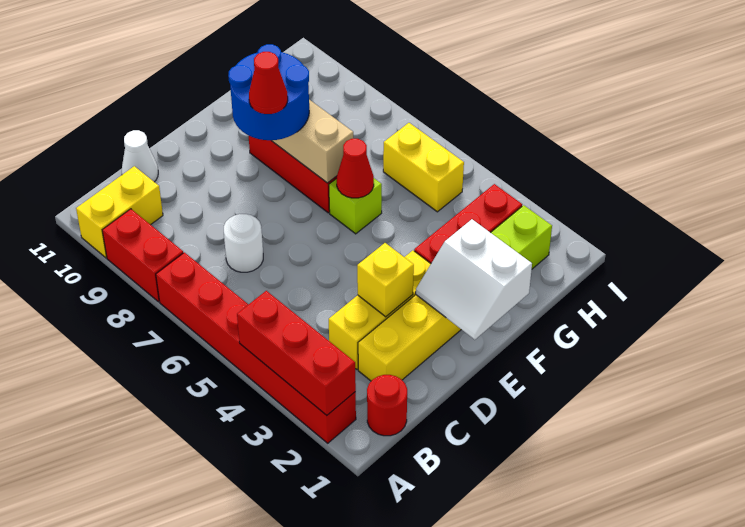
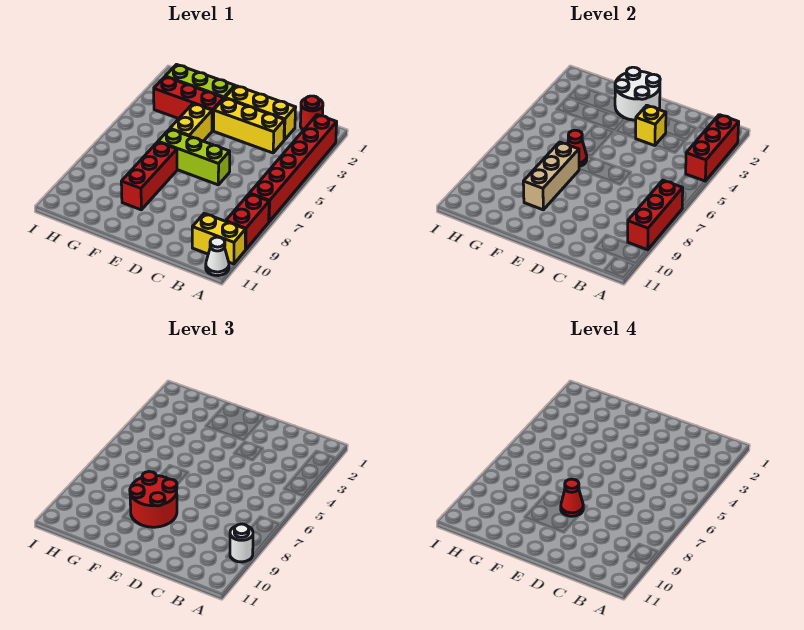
none -> red brick A7:A9 level 2
white round brick C7 level 1 -> white round brick A9 level 3
white cone C11 level 1 -> white cone A11 level 1
white slope E1:F2 level 2 top F -> white round brick E1:F2 level 2
blue round brick E8:F9 level 3 -> red round brick E8:F9 level 3
lime brick F6 level 1 -> lime brick D6:F6 level 1
yellow brick H5:H6 level 1 -> yellow brick F4:F5 level 1

